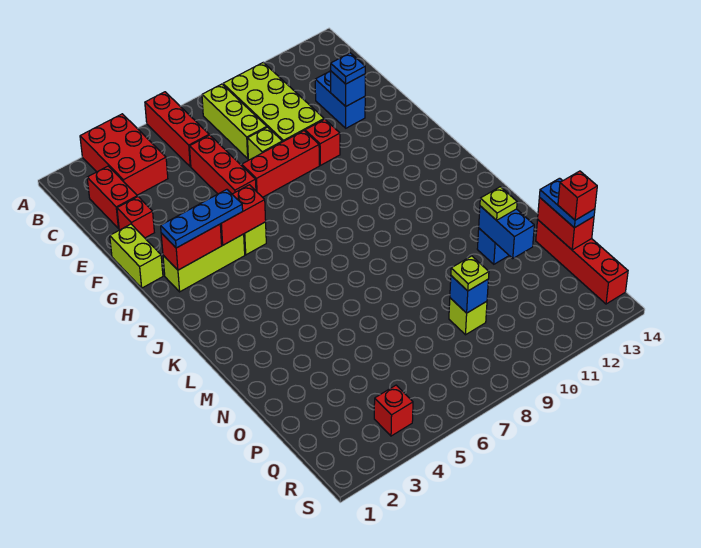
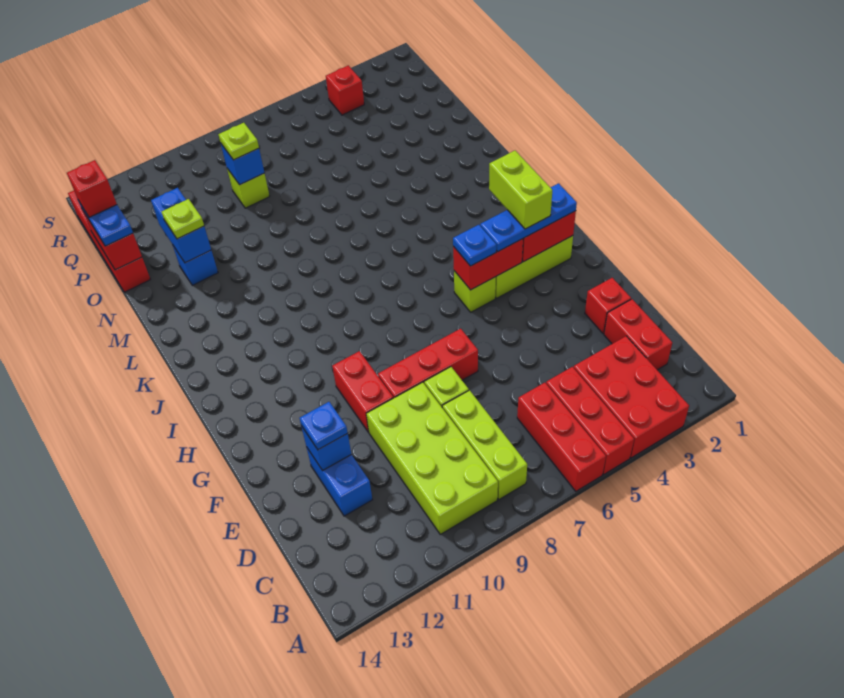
red brick D6:F6 level 1 -> red brick A5:C5 level 1
lime brick F1:G1 level 1 -> lime brick H3:I3 level 4
red brick F10 level 1 -> red brick F10:G10 level 1
none -> blue plate H5 level 3

